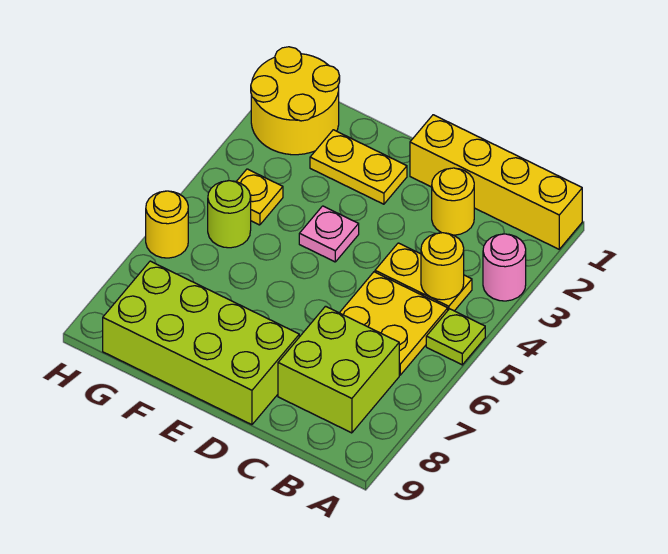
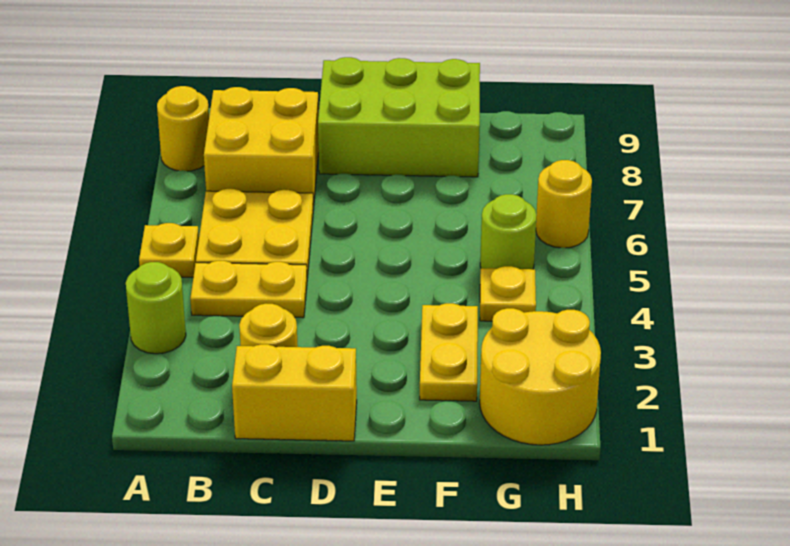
yellow brick A1:D1 level 1 -> yellow brick C1:D1 level 1
pink round brick A3 level 1 -> lime round brick A3 level 1
lime plate A5 level 1 -> yellow plate A5 level 1
yellow round brick B4 level 2 -> yellow round brick A8 level 1
lime brick B7:C8 level 1 -> yellow brick B7:C8 level 1
lime brick D8:G9 level 1 -> lime brick D8:F9 level 1
yellow plate E2:F2 level 1 -> yellow plate F2:F3 level 1
pink plate E4 level 1 -> none

